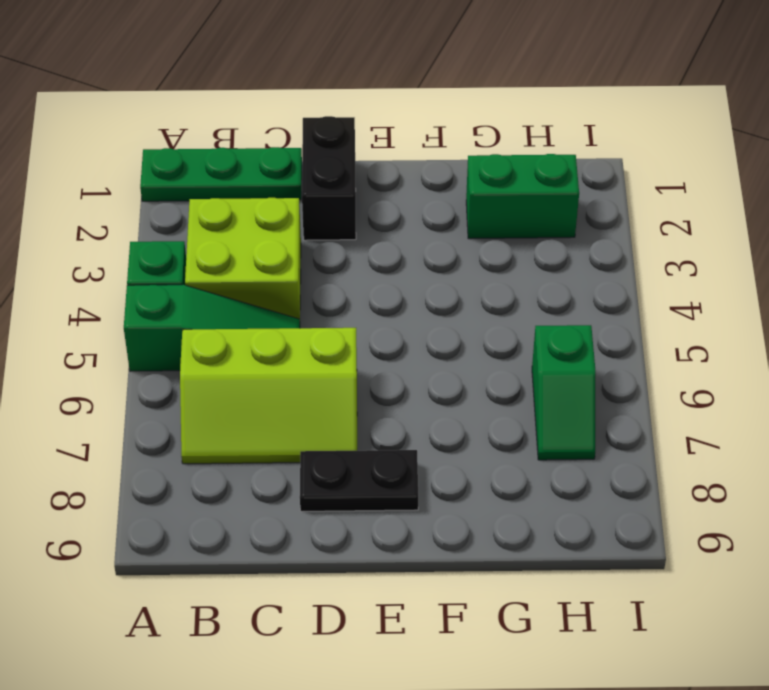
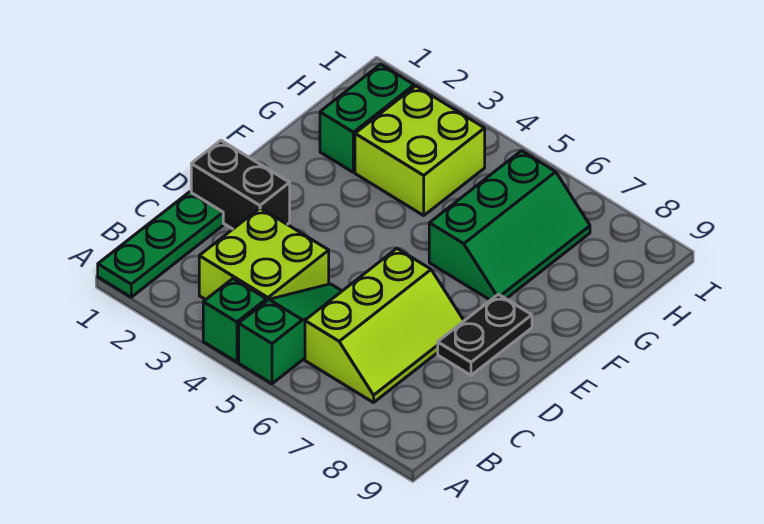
none -> lime brick G3:H4 level 1
green slope H6:H7 level 1 top 6 -> green slope F6:H7 level 1 top 6

